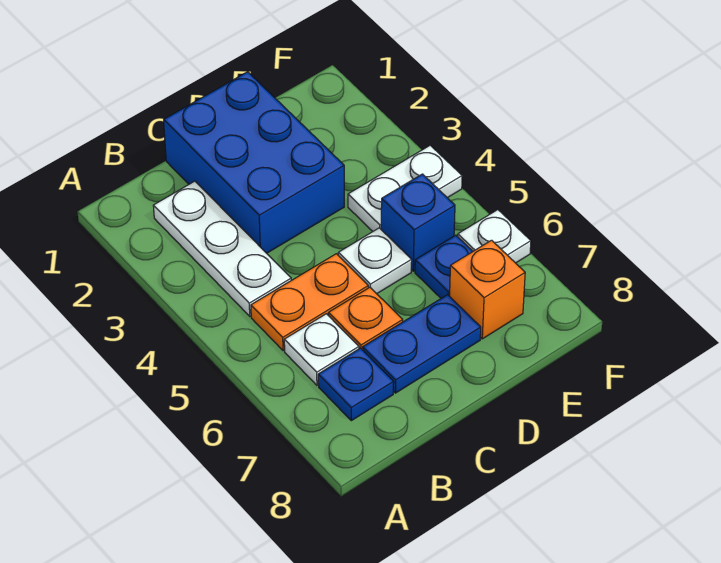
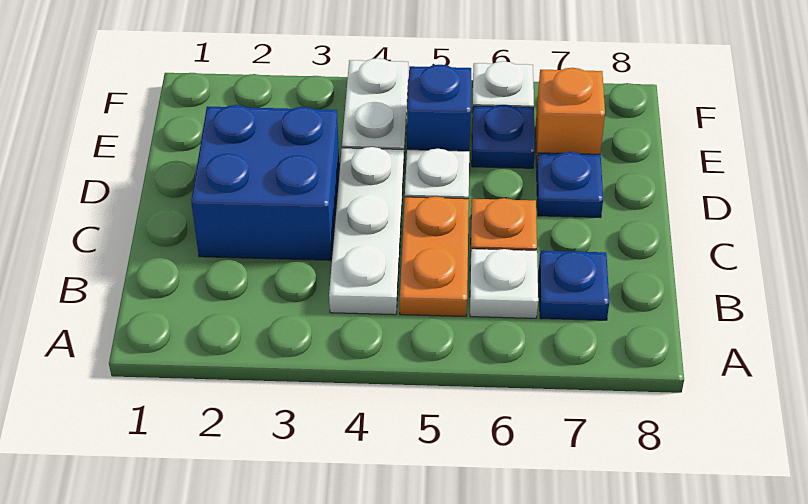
white plate B2:B4 level 1 -> white plate B4:D4 level 1
blue brick C1:D3 level 1 -> blue brick C2:D3 level 1
blue plate C7:D7 level 1 -> blue plate D7 level 1

